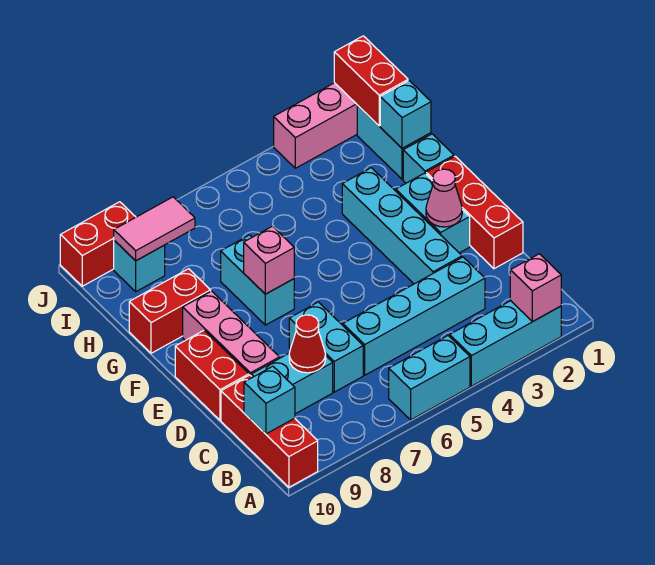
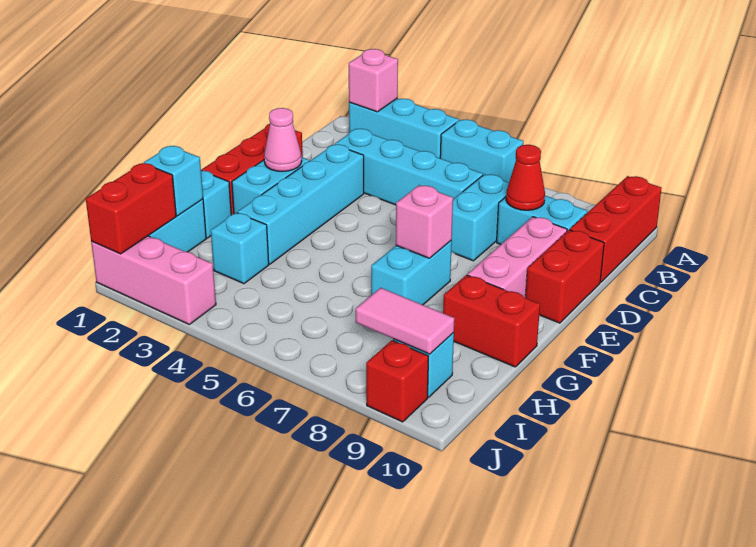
cyan brick B10 level 2 -> cyan brick H3 level 1
red brick J9:J10 level 1 -> red brick J9 level 1

